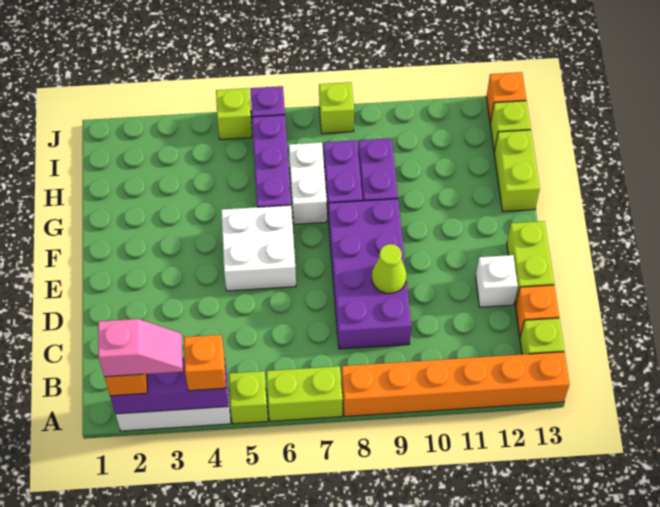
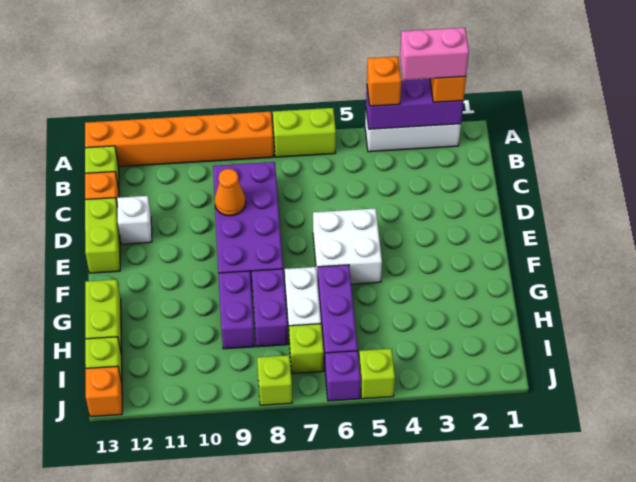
pink slope A2:A3 level 4 top 2 -> pink brick A2:A3 level 4
lime brick A5 level 1 -> lime brick I7 level 1
lime cone D9 level 2 -> orange cone D9 level 2

